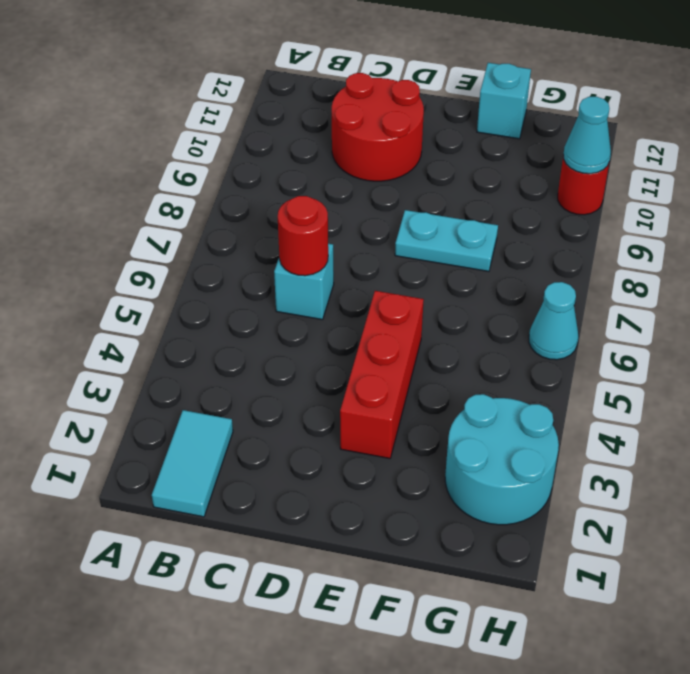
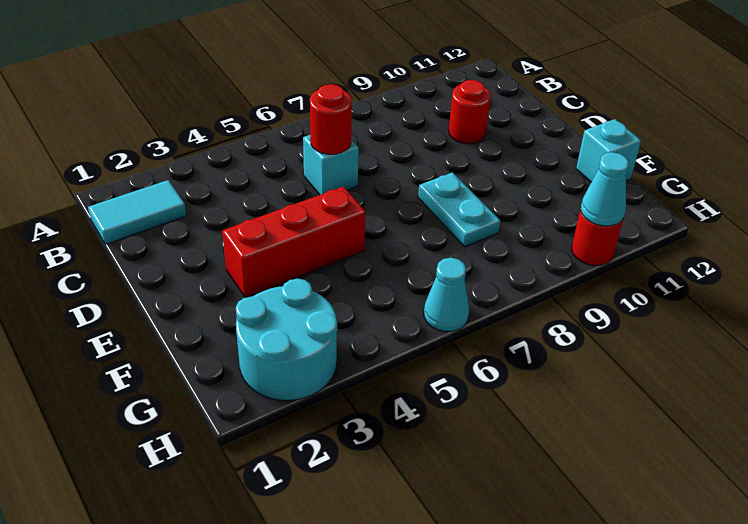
red round brick C10:D11 level 1 -> red round brick C10 level 1

